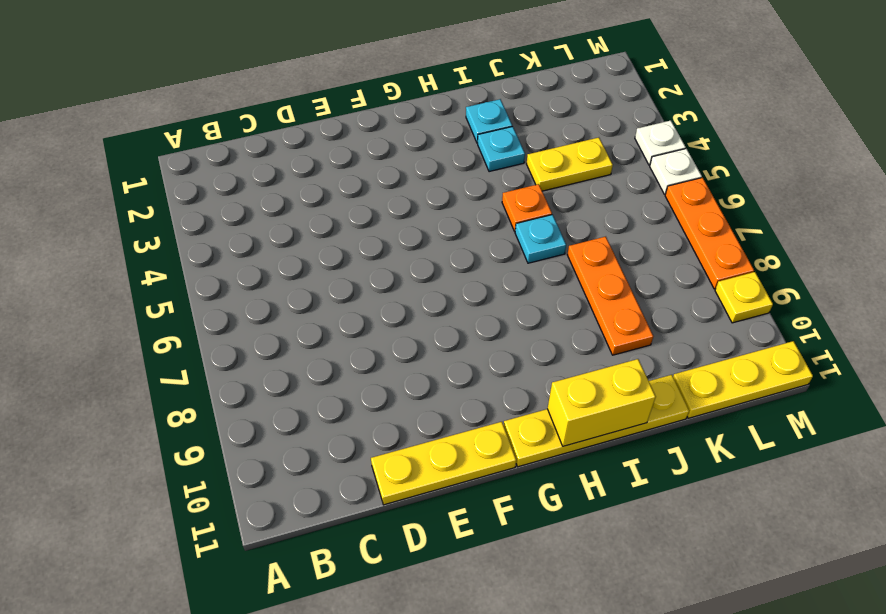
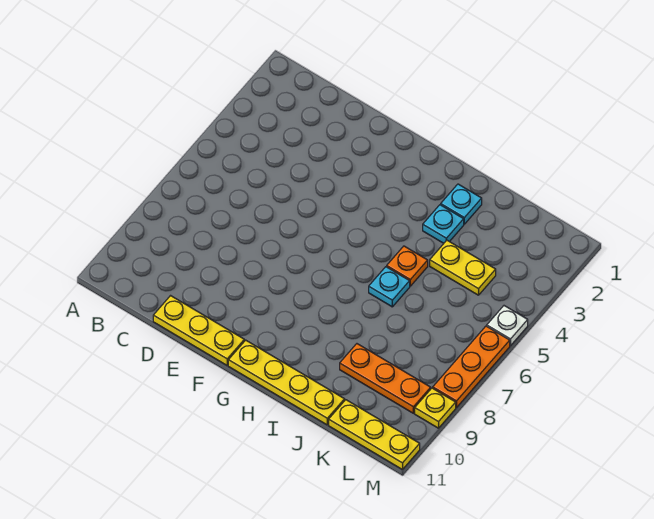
yellow brick H11:I11 level 2 -> none
orange plate J7:J9 level 1 -> orange plate J9:L9 level 1
white plate M4 level 1 -> none

